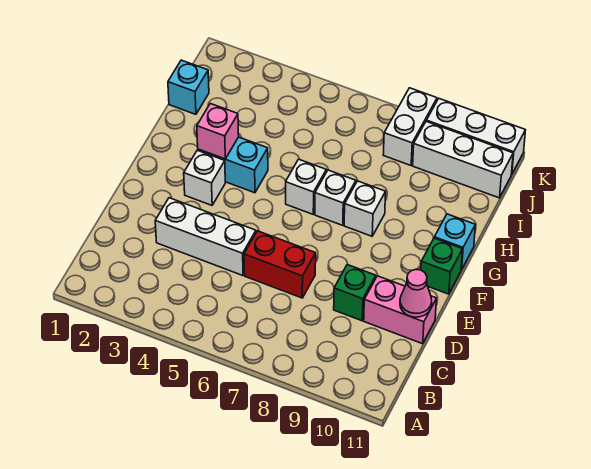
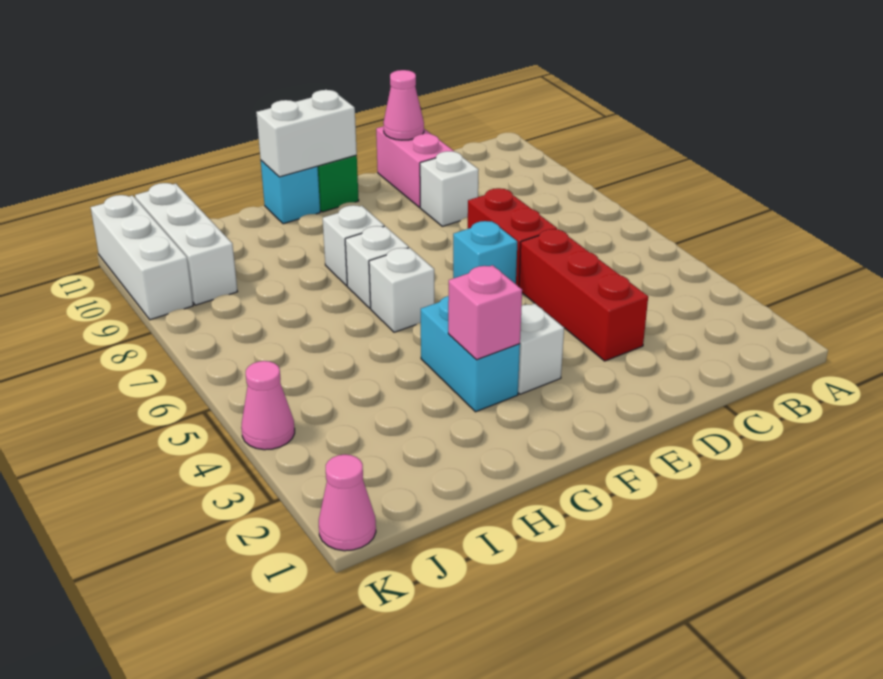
white brick D3:D5 level 1 -> red brick D3:D5 level 1
green brick D9 level 1 -> white brick D9 level 1
cyan brick I1 level 1 -> cyan brick E6 level 1
white brick J8:K8 level 1 -> white brick F11:G11 level 2
none -> pink cone K1 level 1
none -> pink cone K4 level 1

